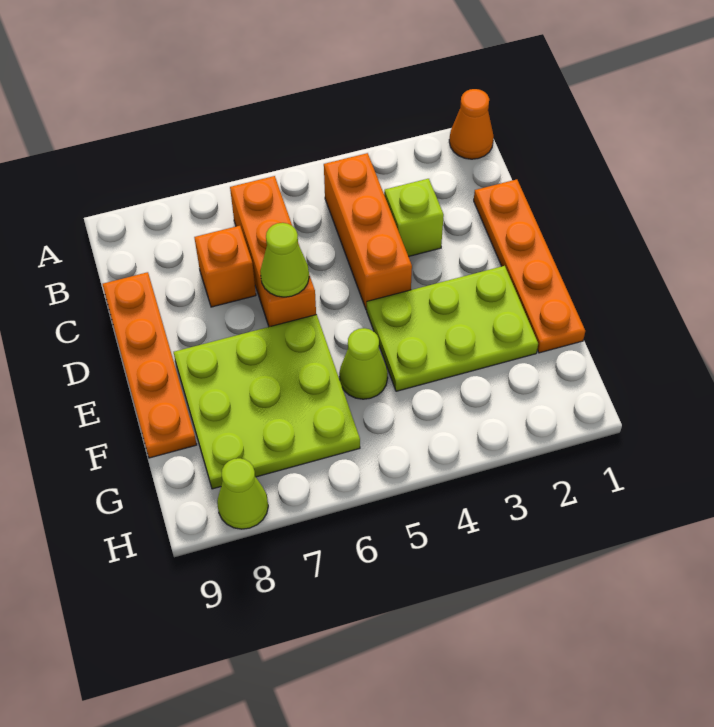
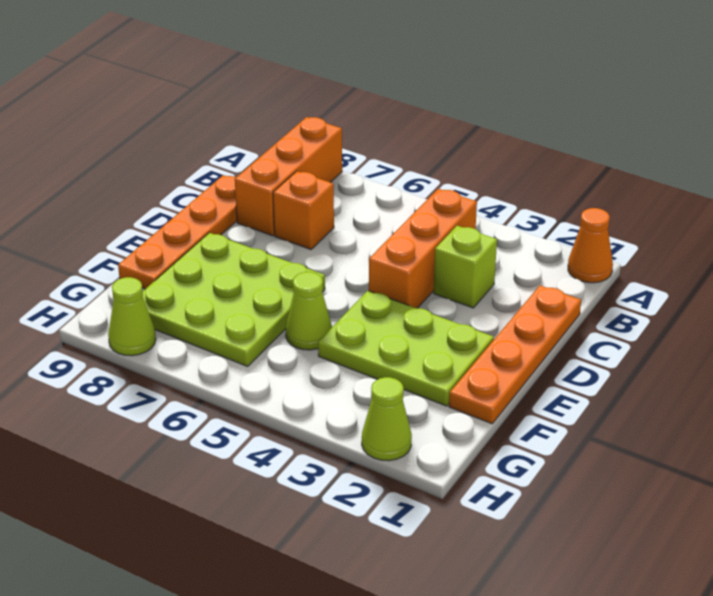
orange brick B6:D6 level 1 -> orange brick A8:C8 level 1
lime cone D6 level 2 -> lime cone H2 level 1

